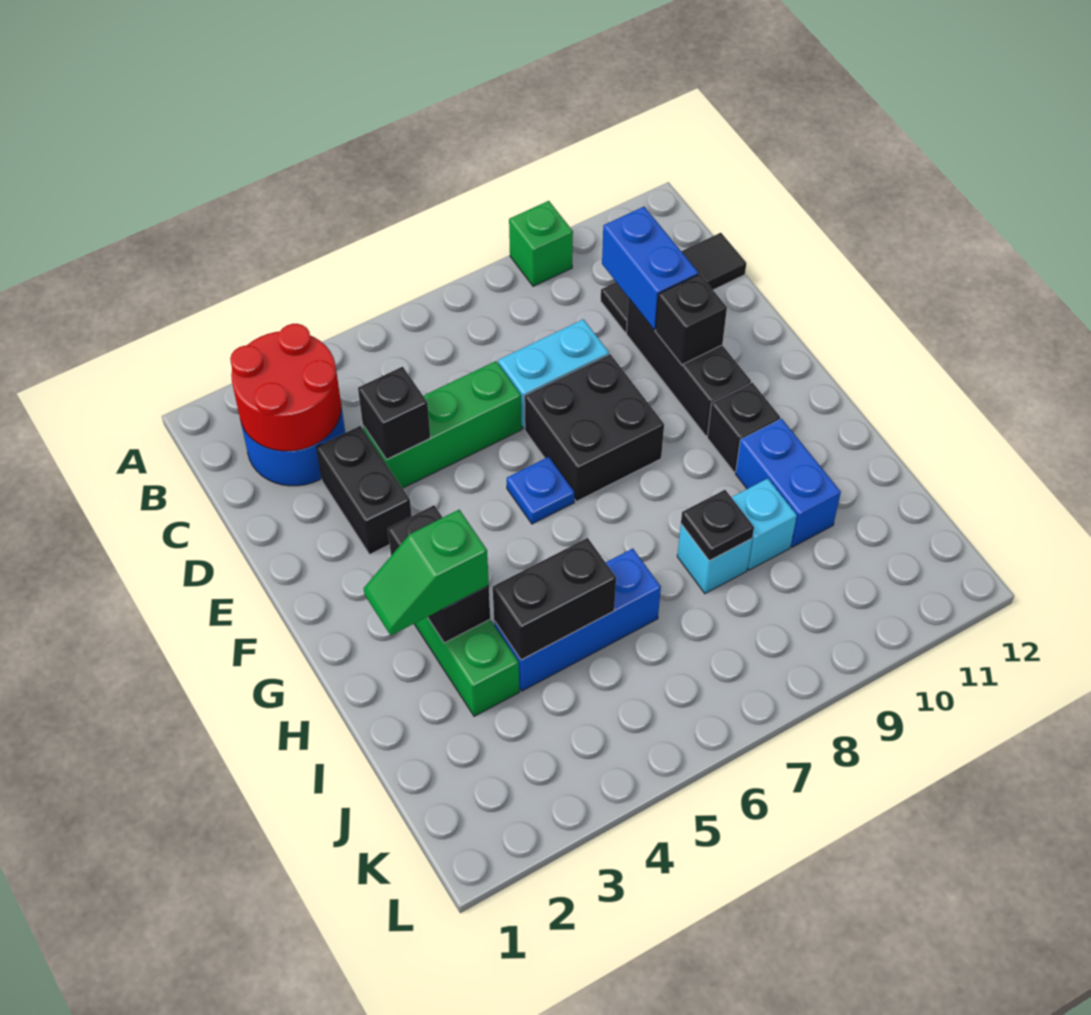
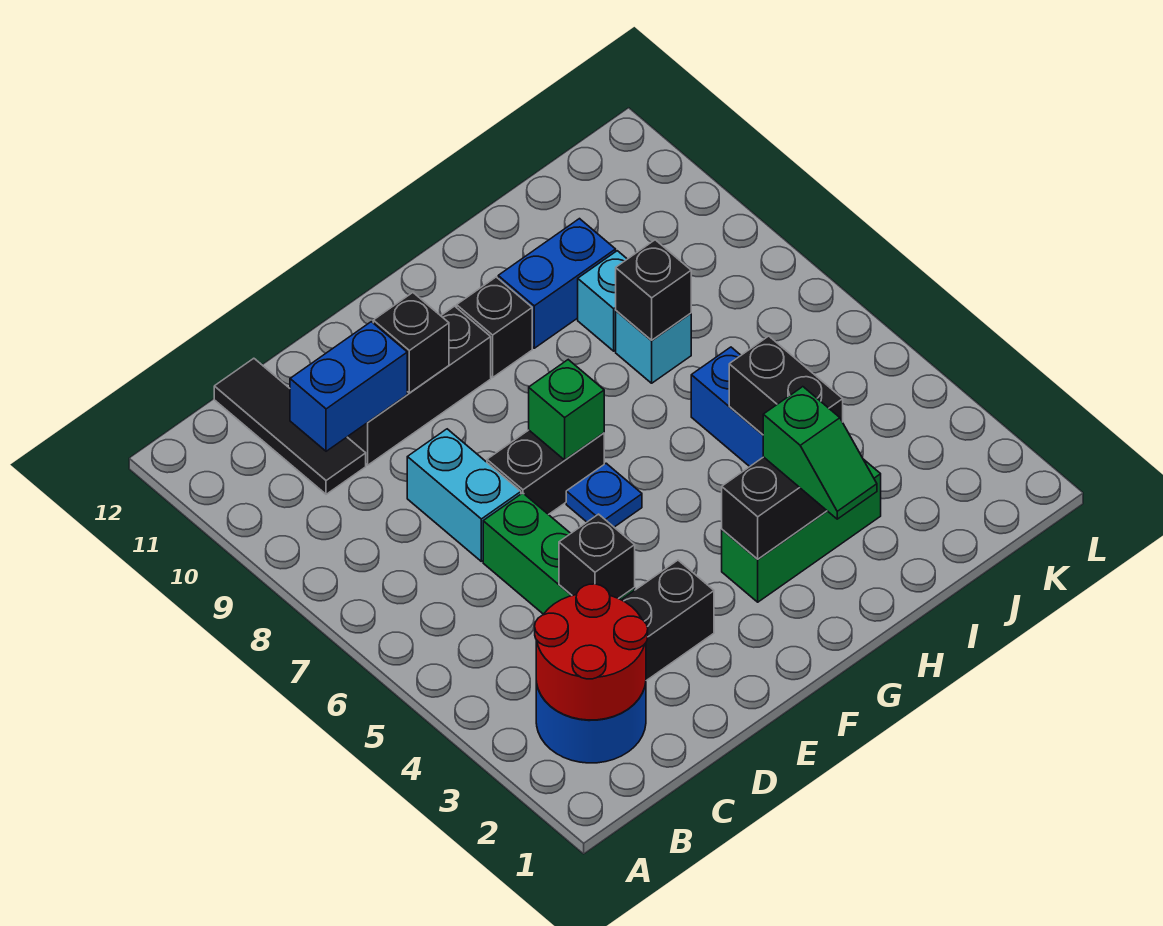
green brick A9 level 1 -> green brick F7 level 2
black brick E7:F8 level 1 -> black brick E7:F7 level 1
black plate I8 level 2 -> black brick I8 level 2

